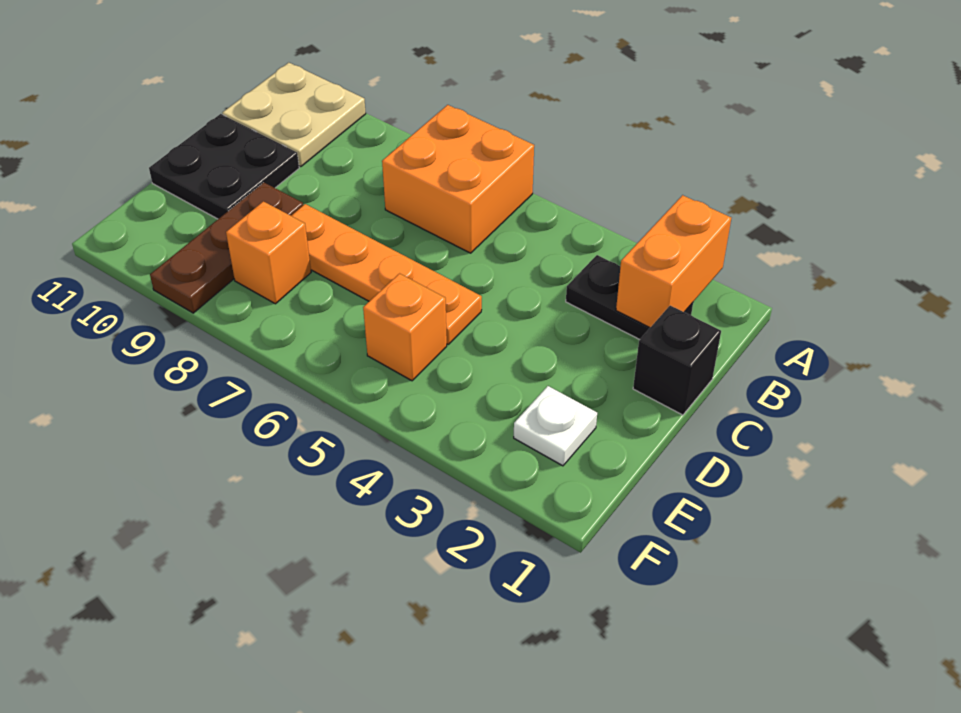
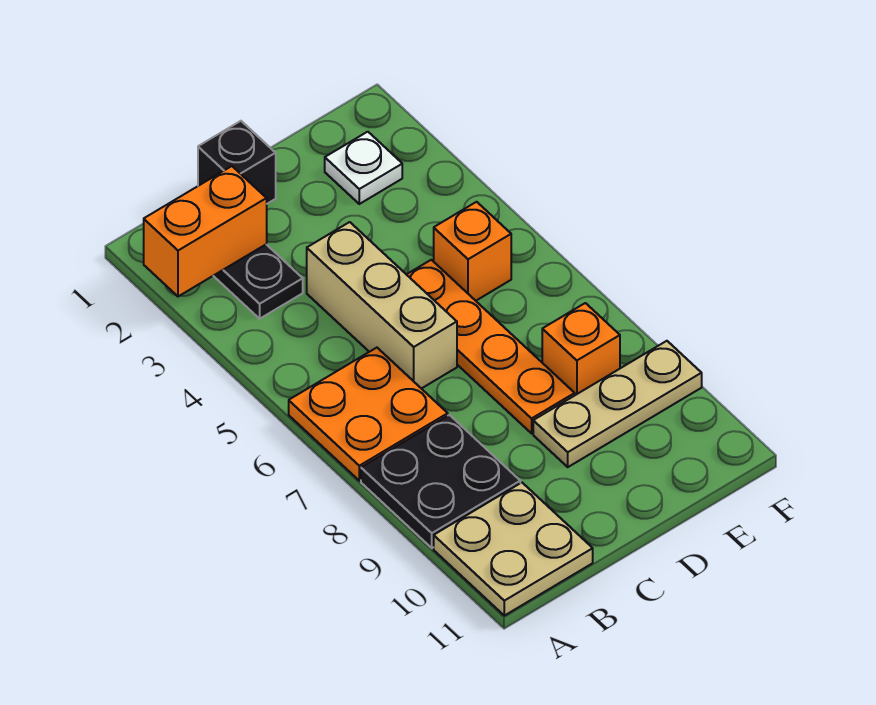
orange brick A6:B7 level 1 -> orange plate A6:B7 level 1
none -> tan brick C4:C6 level 1
black plate C10:D11 level 1 -> black plate A8:B9 level 1
brown plate D9:F9 level 1 -> tan plate D9:F9 level 1

